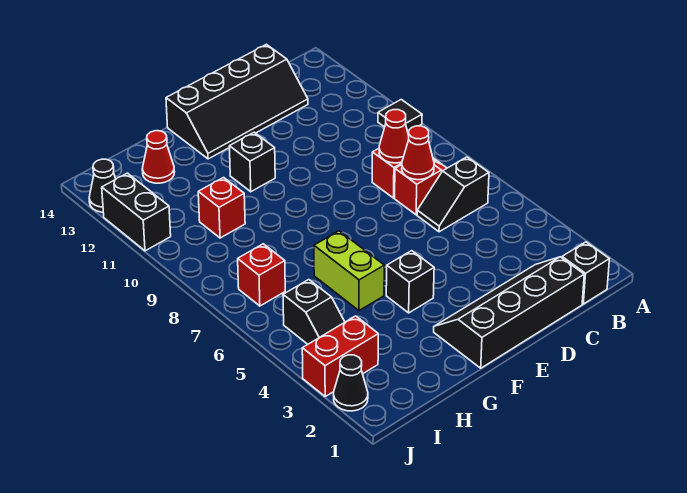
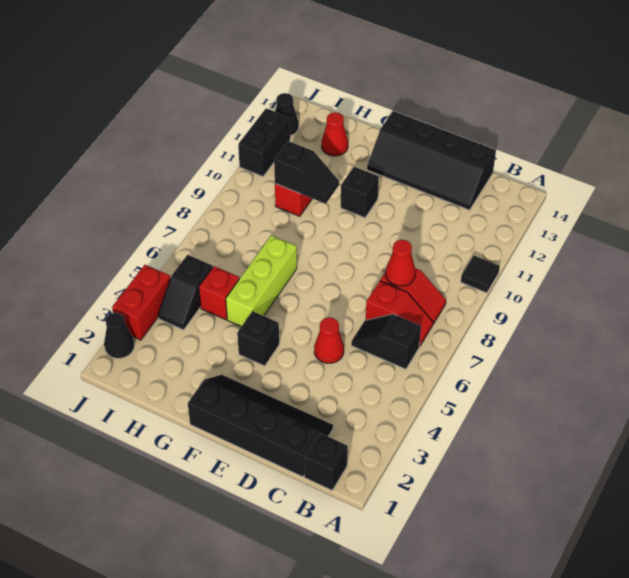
red cone C7 level 2 -> red cone D5 level 1
lime brick G5:G6 level 1 -> lime brick G5:G7 level 1
none -> black slope G10:H10 level 2 top H
red brick I3:J3 level 1 -> red brick J3:J4 level 1
red brick I7 level 1 -> red brick H5 level 1

